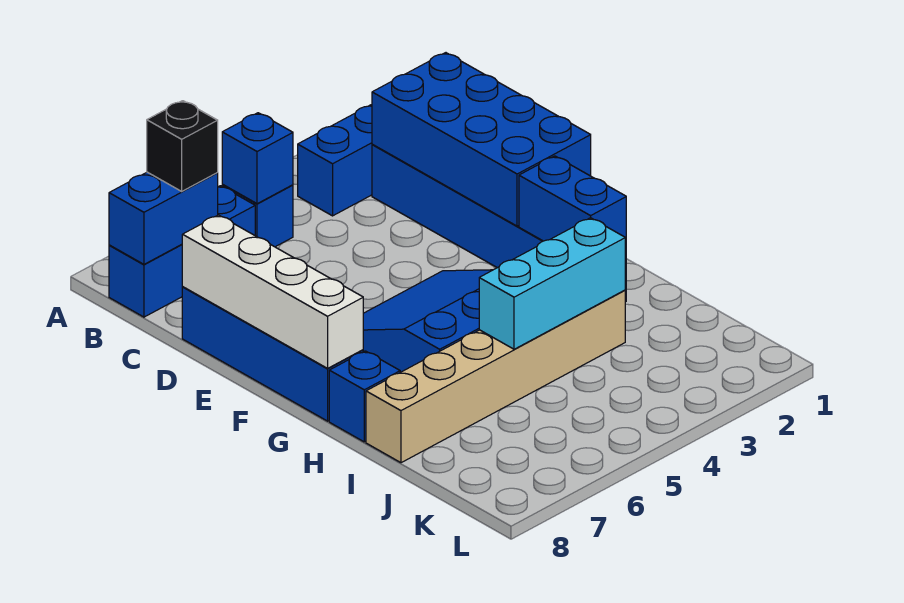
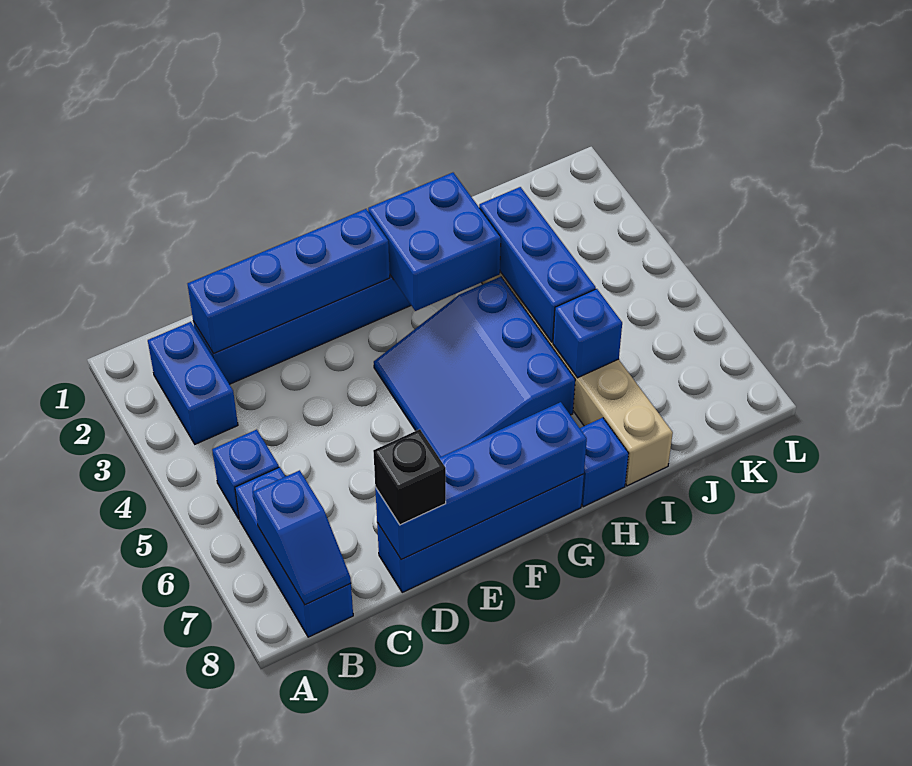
blue brick B5 level 2 -> blue brick I6 level 2
blue brick B7:B8 level 2 -> blue slope B7:B8 level 2 top 7
black brick B7 level 3 -> black brick D8 level 3
blue brick C1:F2 level 2 -> blue brick C2:F2 level 2
white brick D8:G8 level 2 -> blue brick D8:G8 level 2
blue brick G2:H2 level 2 -> blue brick G2:H3 level 2
cyan brick I3:I5 level 2 -> blue brick I3:I5 level 2

